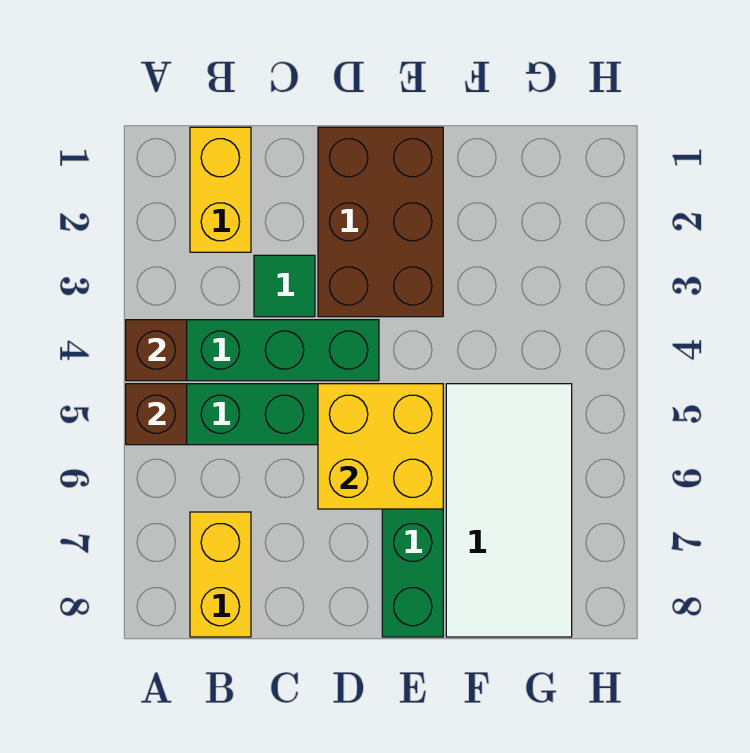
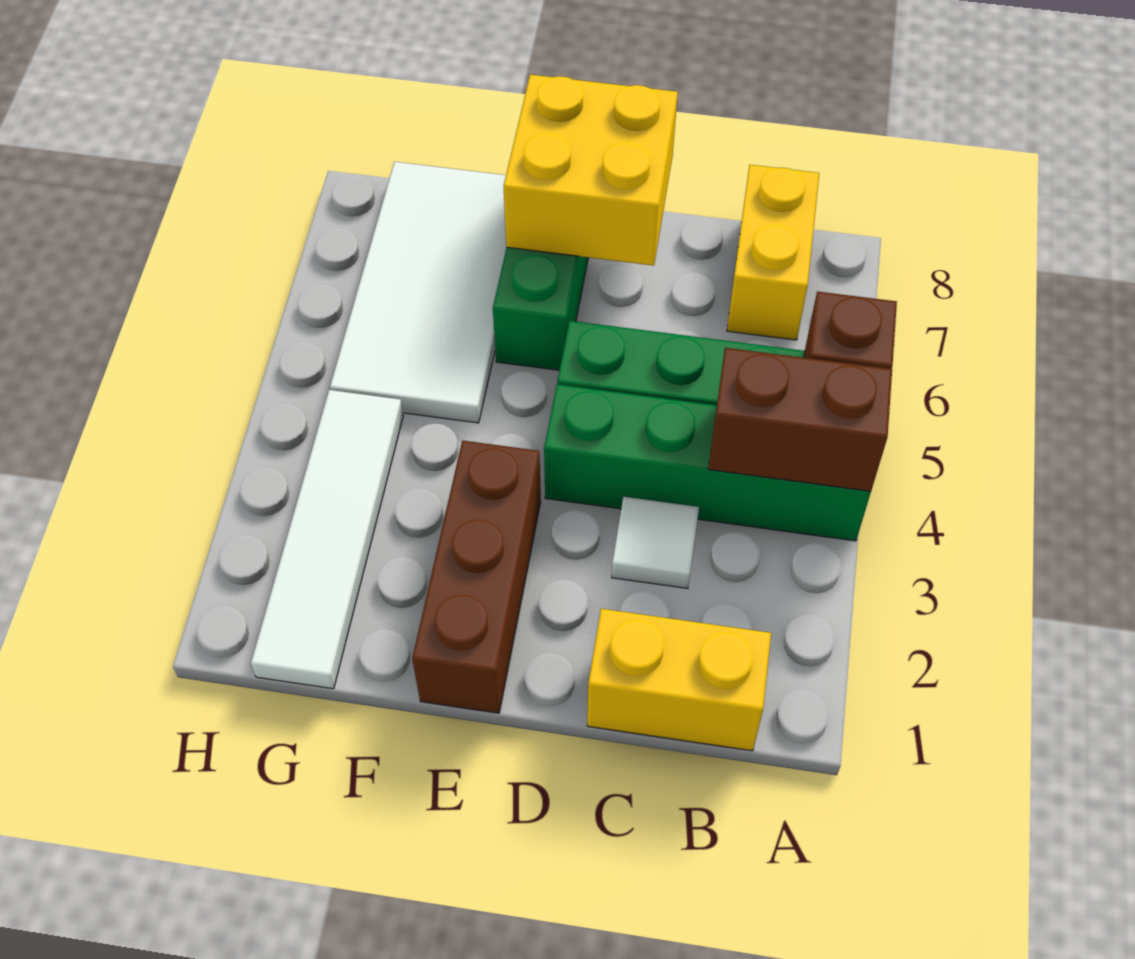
brown brick A4 level 2 -> brown brick A4:B4 level 2
yellow brick B1:B2 level 1 -> yellow brick B1:C1 level 1
green tile C3 level 1 -> white tile C3 level 1
brown brick D1:E3 level 1 -> brown brick E1:E3 level 1
yellow brick D5:E6 level 2 -> yellow brick D7:E8 level 2
none -> white tile G1:G4 level 1

